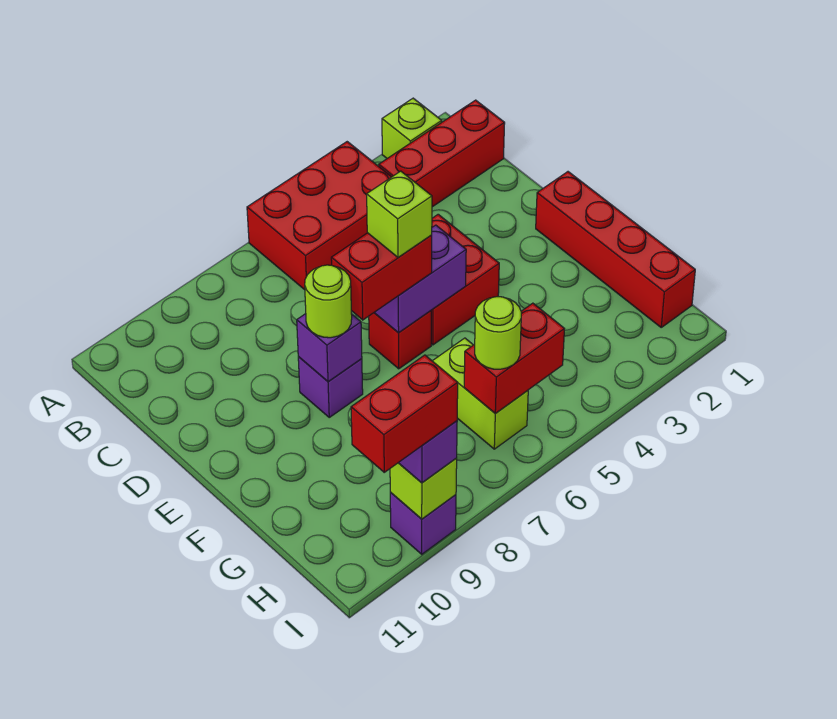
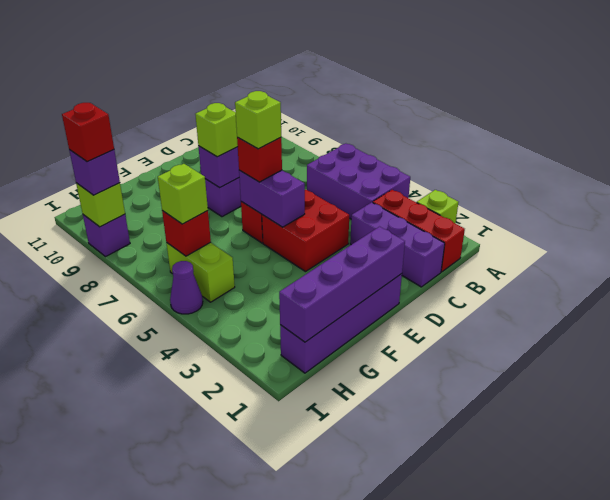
red brick A4:B6 level 1 -> purple brick A4:B6 level 1
none -> purple brick C1:C3 level 1
red brick E1:H1 level 1 -> purple brick E1:H1 level 1
none -> purple brick E1:H1 level 2
red brick E6:E7 level 3 -> red brick E6 level 3
lime round brick E8 level 3 -> lime brick E8 level 3
lime brick G6:H6 level 1 -> lime brick H5:H6 level 1
red brick H5:H6 level 2 -> red brick H6 level 2
lime round brick H6 level 3 -> lime brick H6 level 3
none -> purple cone I5 level 1
red brick I9:I10 level 4 -> red brick I9 level 4

